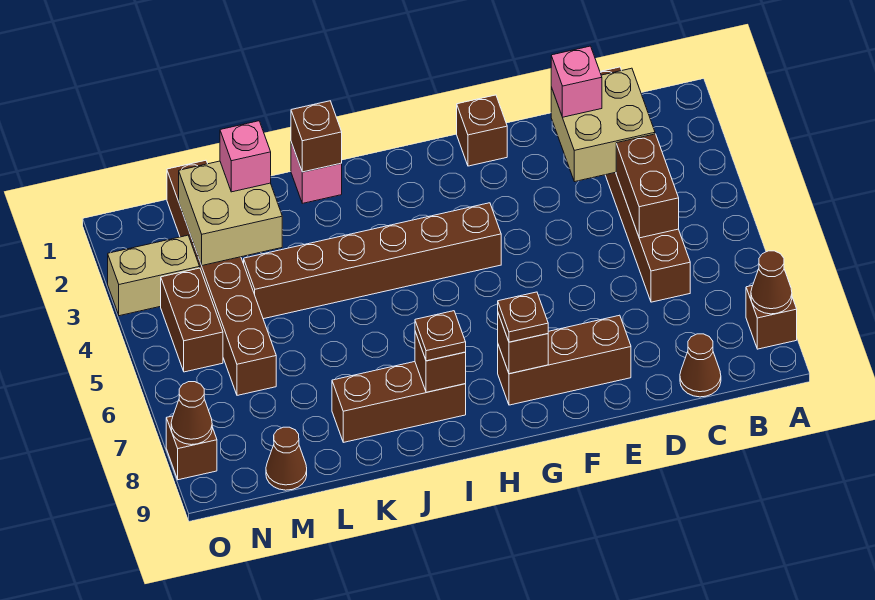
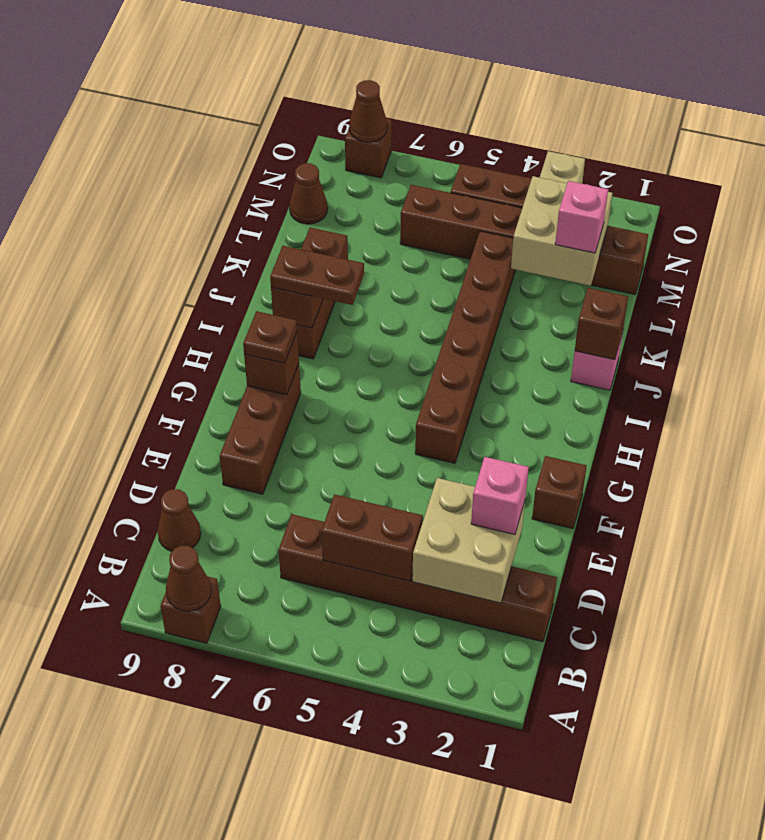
brown plate I8 level 3 -> brown plate I7:I8 level 3

